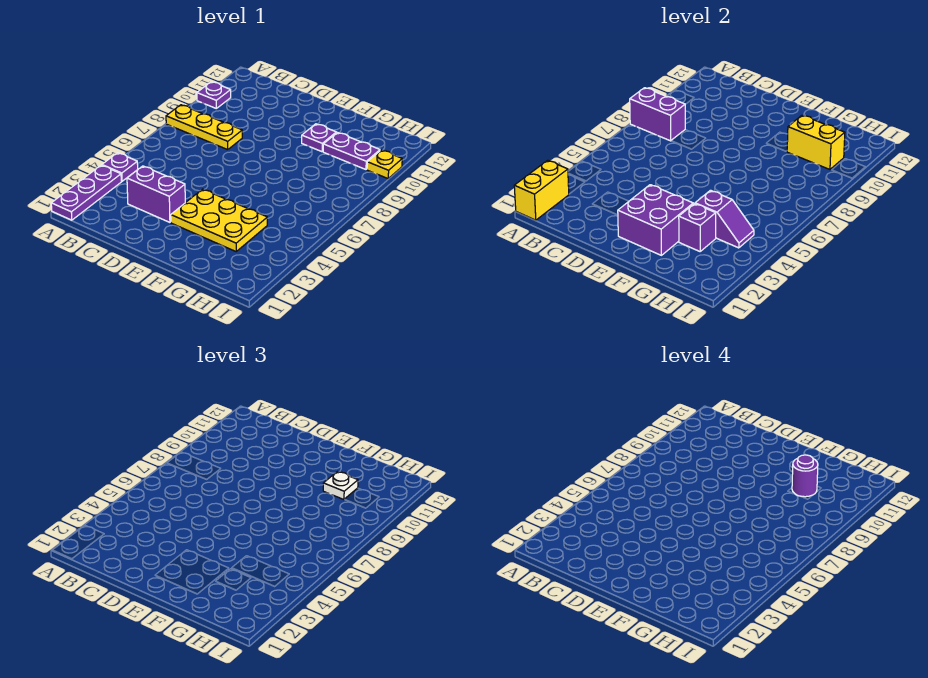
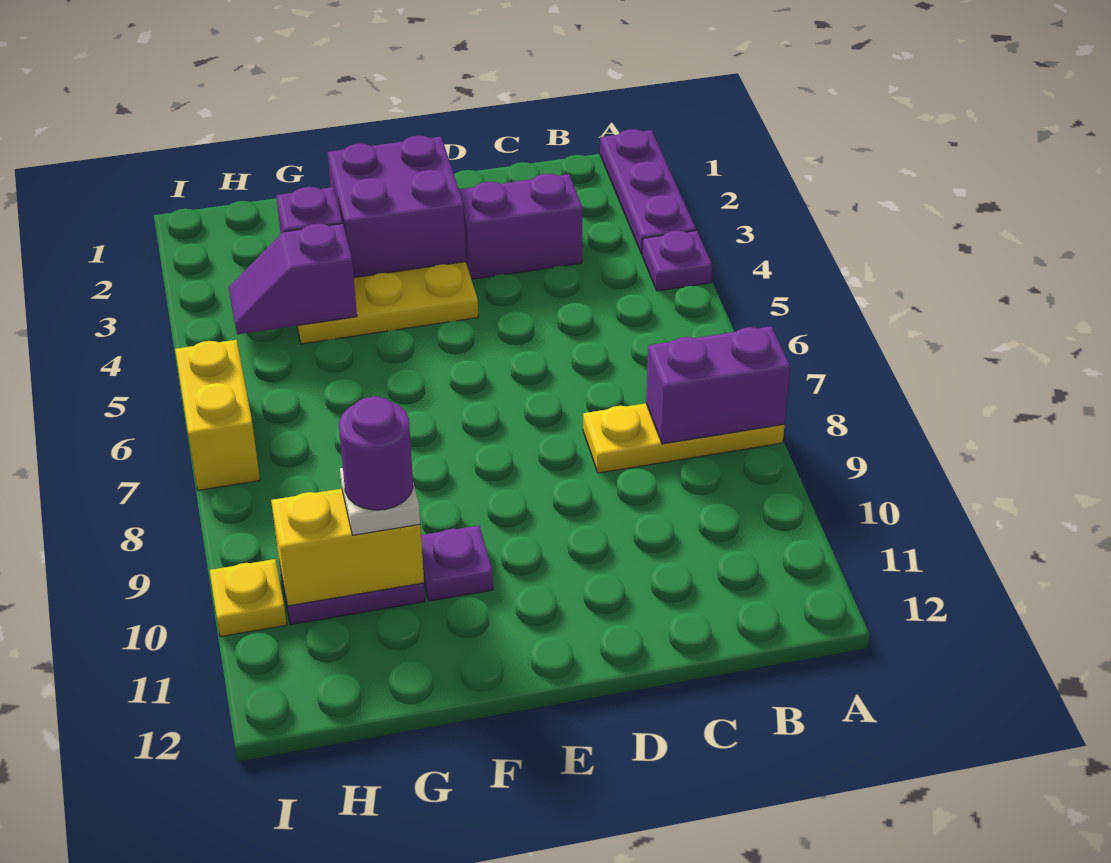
yellow brick A1:A2 level 2 -> yellow brick I6:I7 level 1
purple plate A10 level 1 -> none

